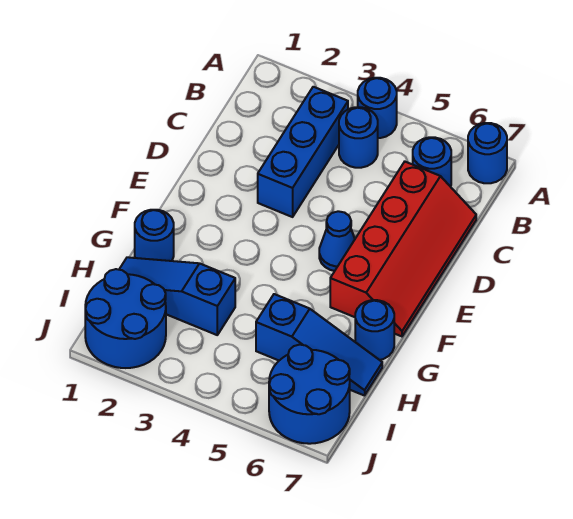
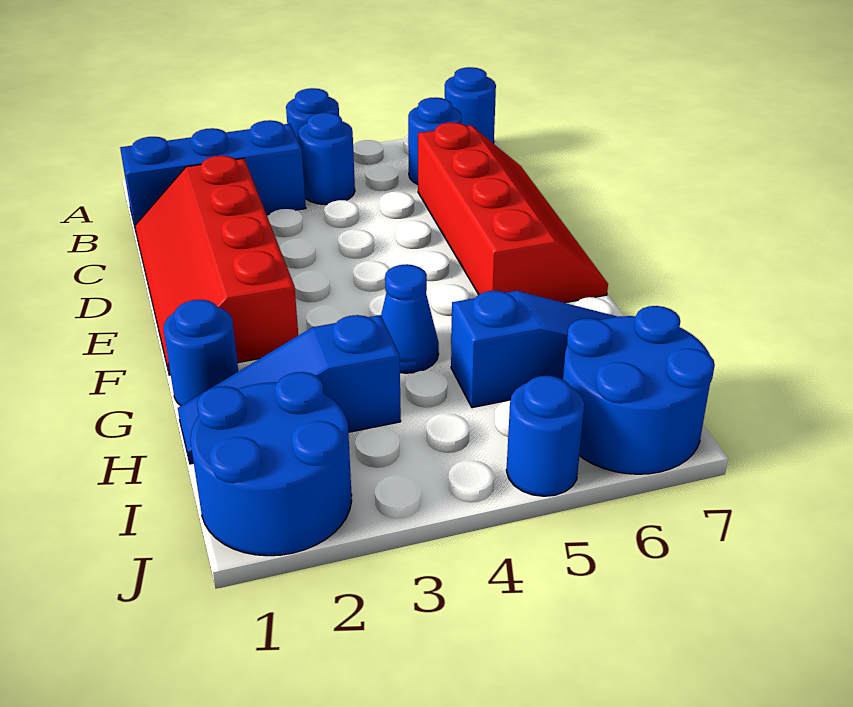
blue brick B3:D3 level 1 -> blue brick B1:B3 level 1
none -> red slope C1:F2 level 1 top 2
blue cone E5 level 1 -> blue cone G4 level 1
blue round brick G7 level 1 -> blue round brick J5 level 1

